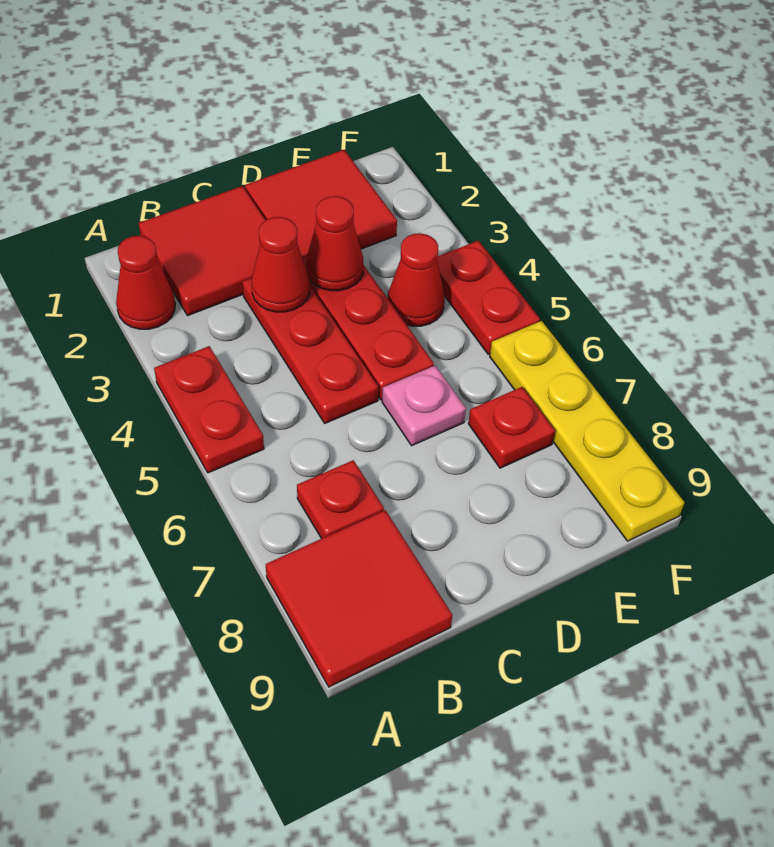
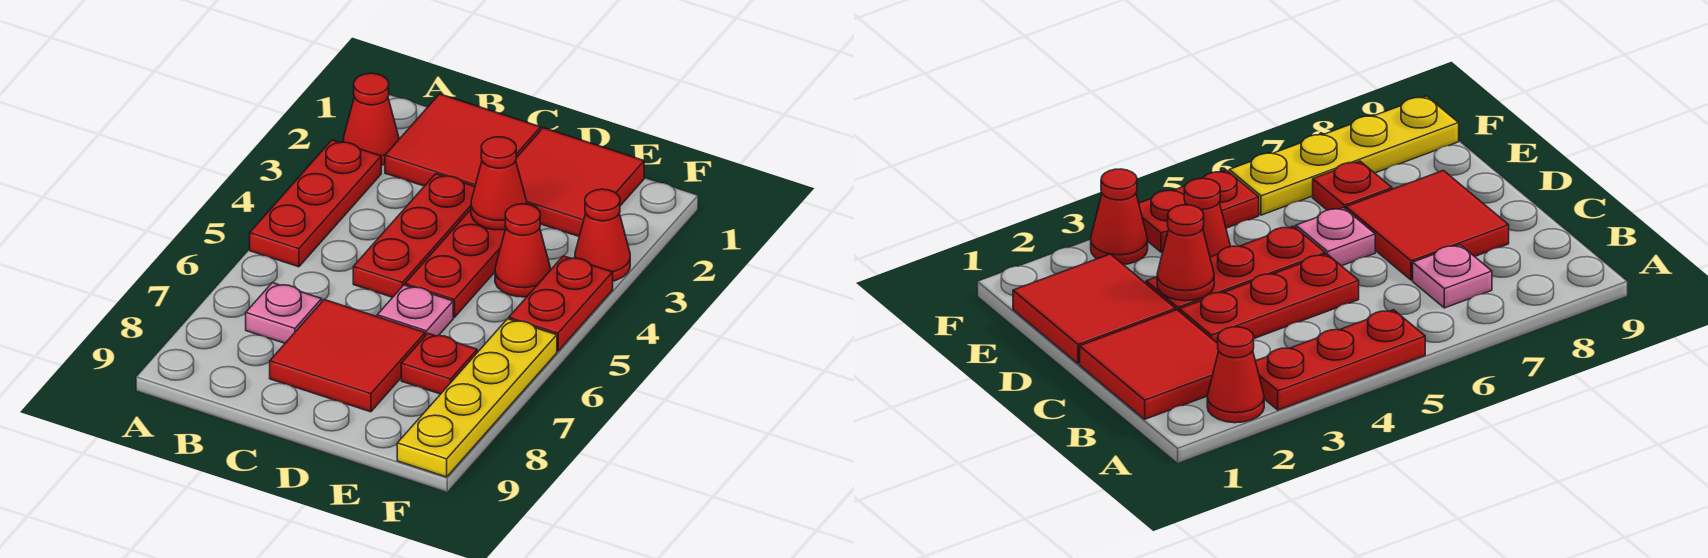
red plate A4:A5 level 1 -> red plate A3:A5 level 1
red tile A8:B9 level 1 -> red tile C7:D8 level 1
red plate B7 level 1 -> pink plate B7 level 1
red cone C3 level 2 -> red cone F3 level 1

